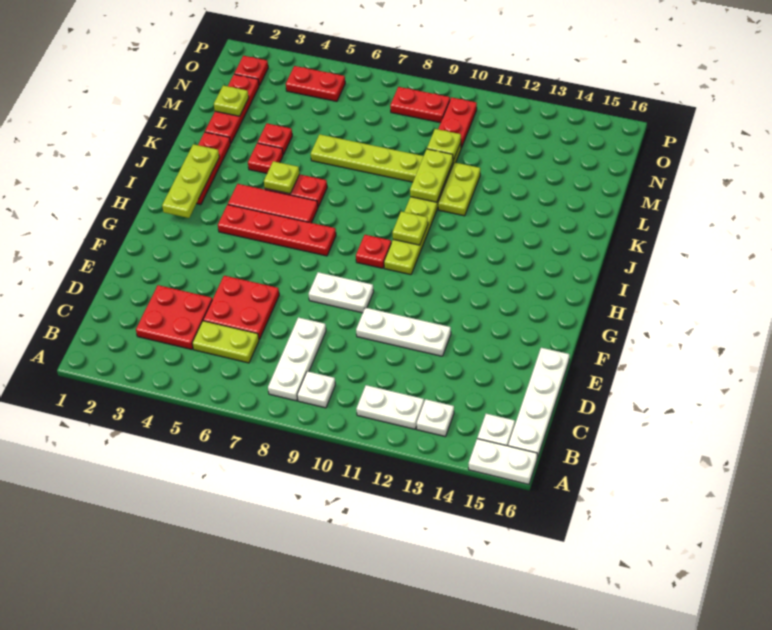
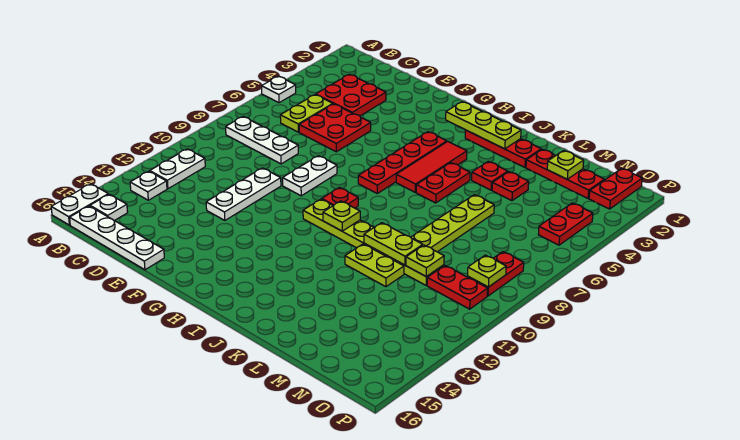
white plate B9 level 1 -> white plate A5 level 1
lime plate J5 level 2 -> lime plate O9 level 2
red plate O2 level 1 -> red plate O1:O2 level 1

